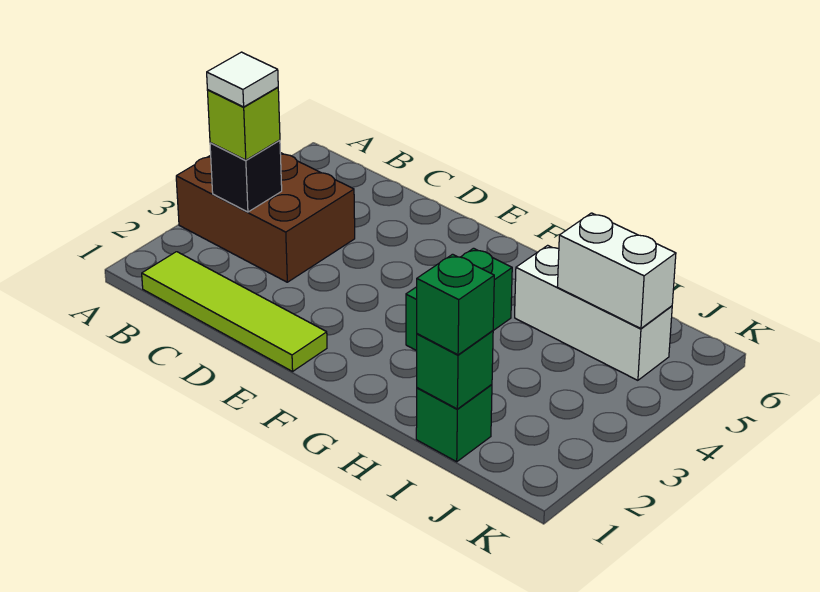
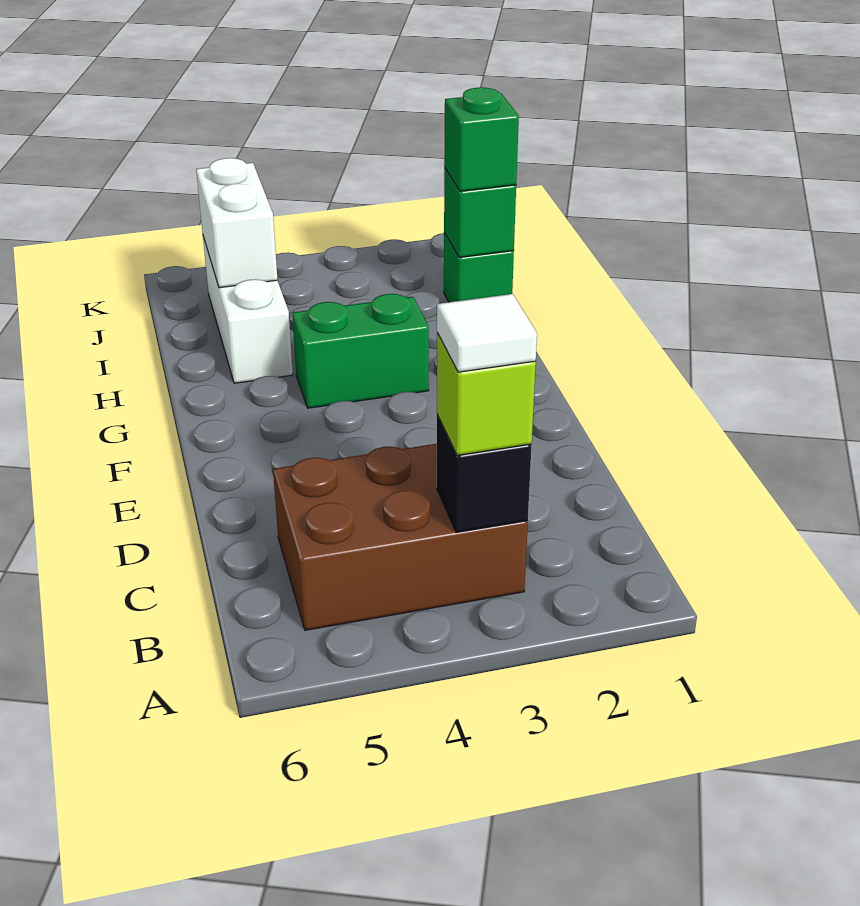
brown brick A3:C4 level 1 -> brown brick B3:C5 level 1
lime tile B1:E1 level 1 -> none

